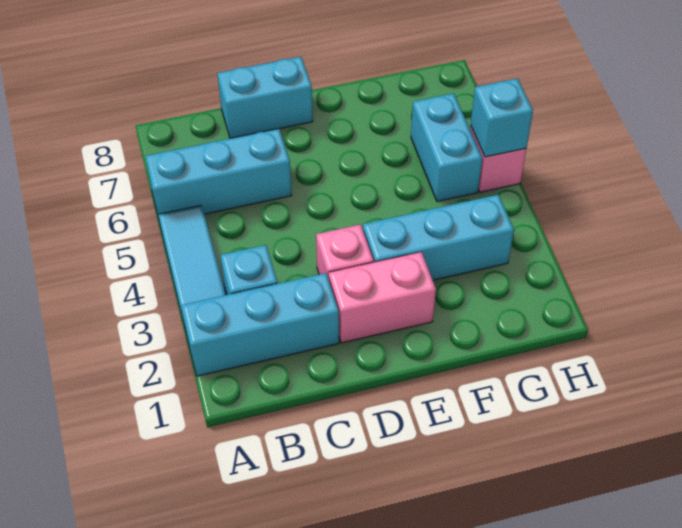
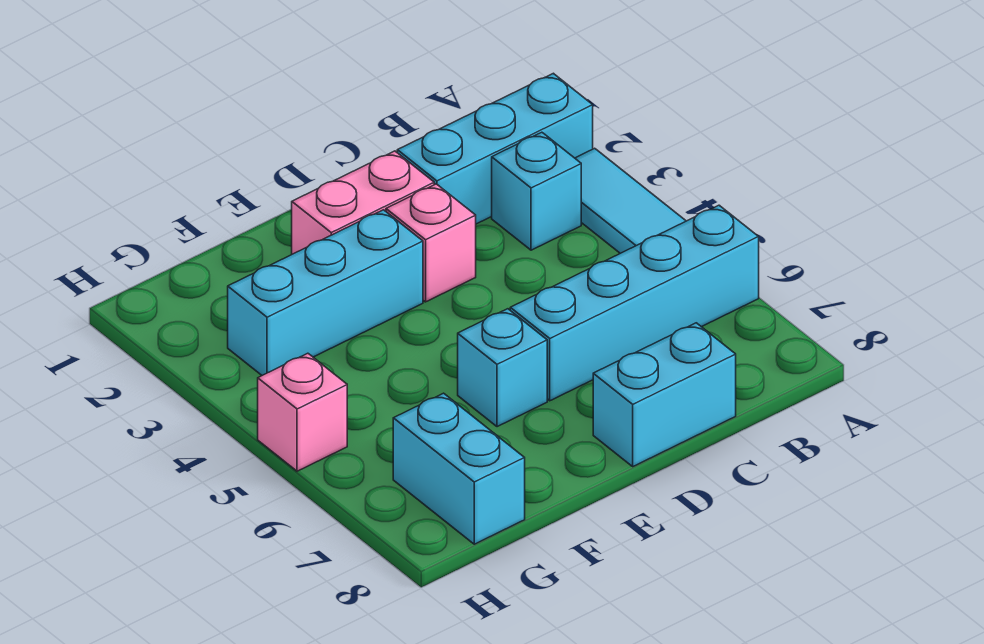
cyan brick A6:C6 level 1 -> cyan brick A6:D6 level 1
cyan brick G5:G6 level 1 -> cyan brick G7:G8 level 1
cyan brick H5 level 2 -> cyan brick E6 level 1

